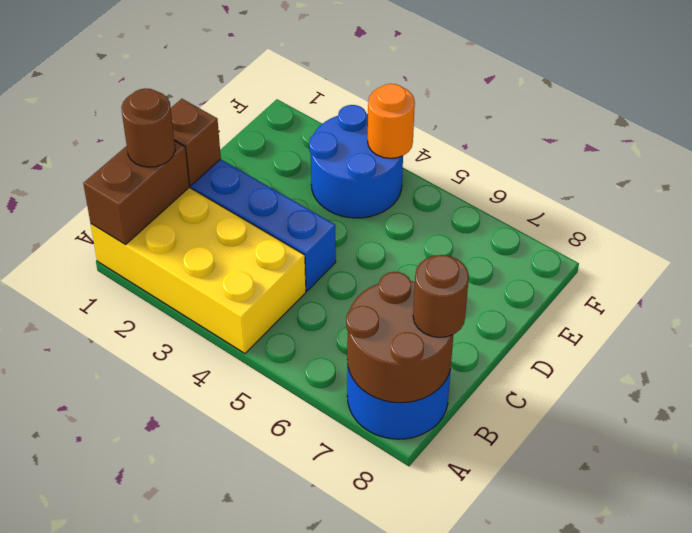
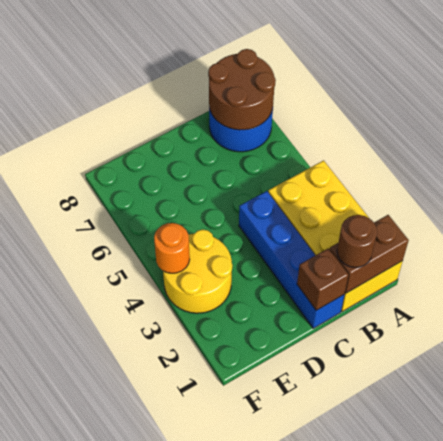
brown round brick B8 level 3 -> none
blue round brick E3:F4 level 1 -> yellow round brick E3:F4 level 1

